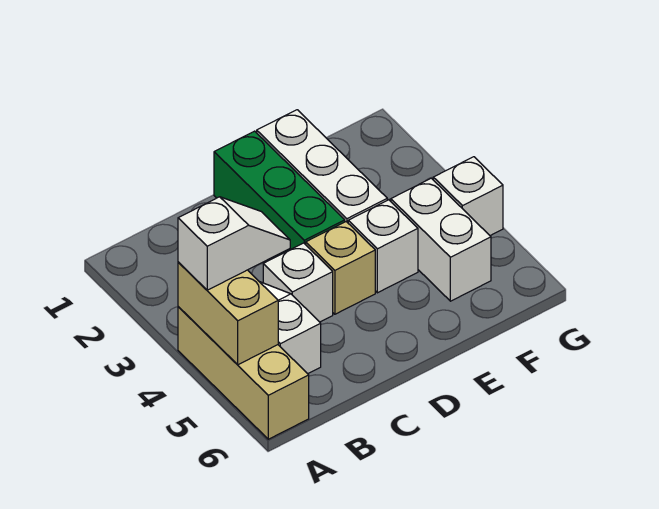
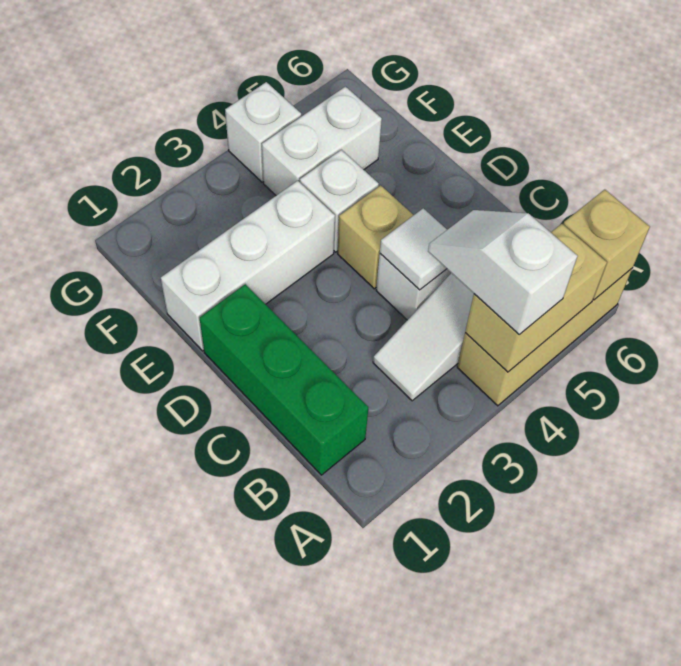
none -> tan brick A6 level 2
none -> white tile C4 level 2
green brick D1:D3 level 1 -> green brick B1:D1 level 1

